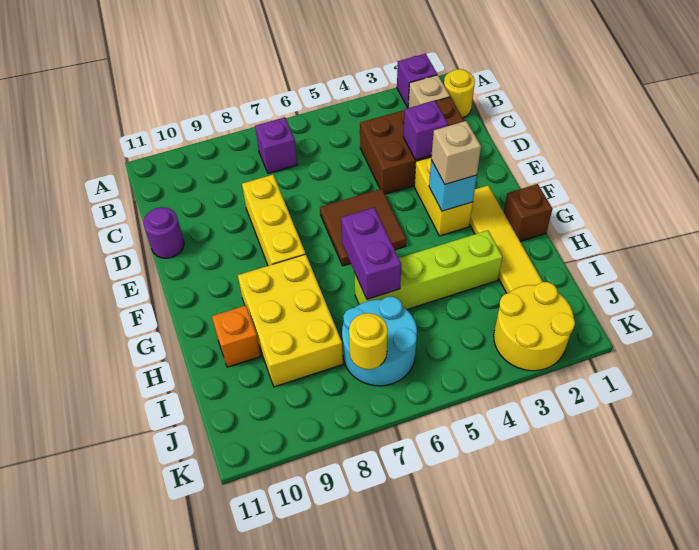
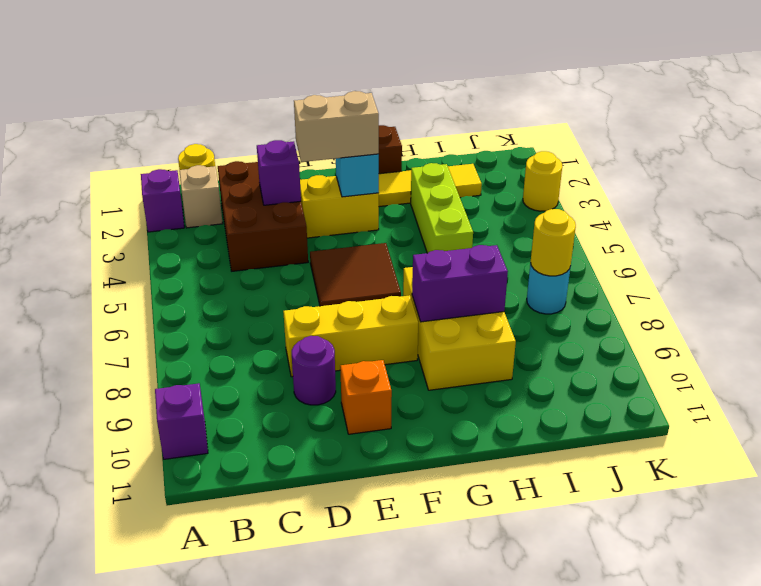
purple brick B7 level 1 -> purple brick A10 level 1
purple round brick D11 level 1 -> purple round brick D9 level 1
tan brick F3 level 3 -> tan brick E3:F3 level 3
purple brick G6:H6 level 2 -> purple brick G8:H8 level 2
yellow brick G8:I9 level 1 -> yellow brick G7:H9 level 1
lime brick H3:H6 level 1 -> lime brick H3:H5 level 1
orange brick H10 level 1 -> orange brick E10 level 1
cyan round brick I6:J7 level 1 -> cyan round brick J7 level 1
yellow round brick J2:K3 level 1 -> yellow round brick K3 level 1

